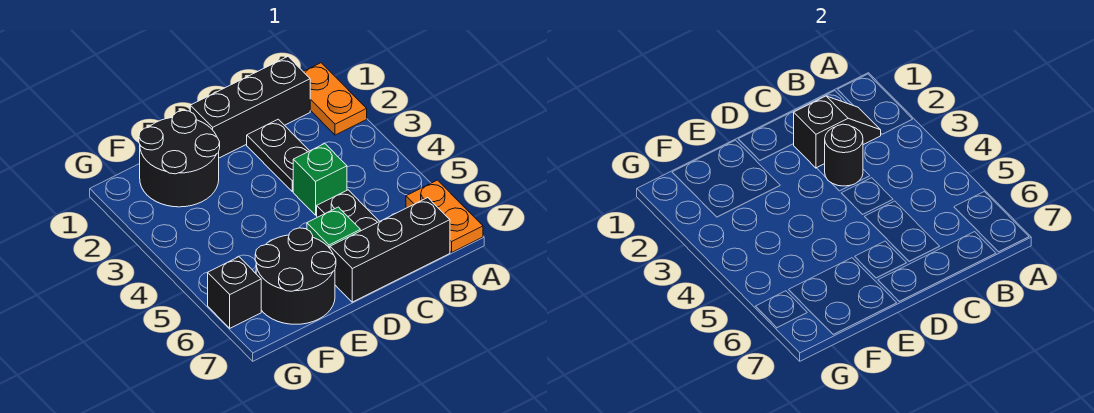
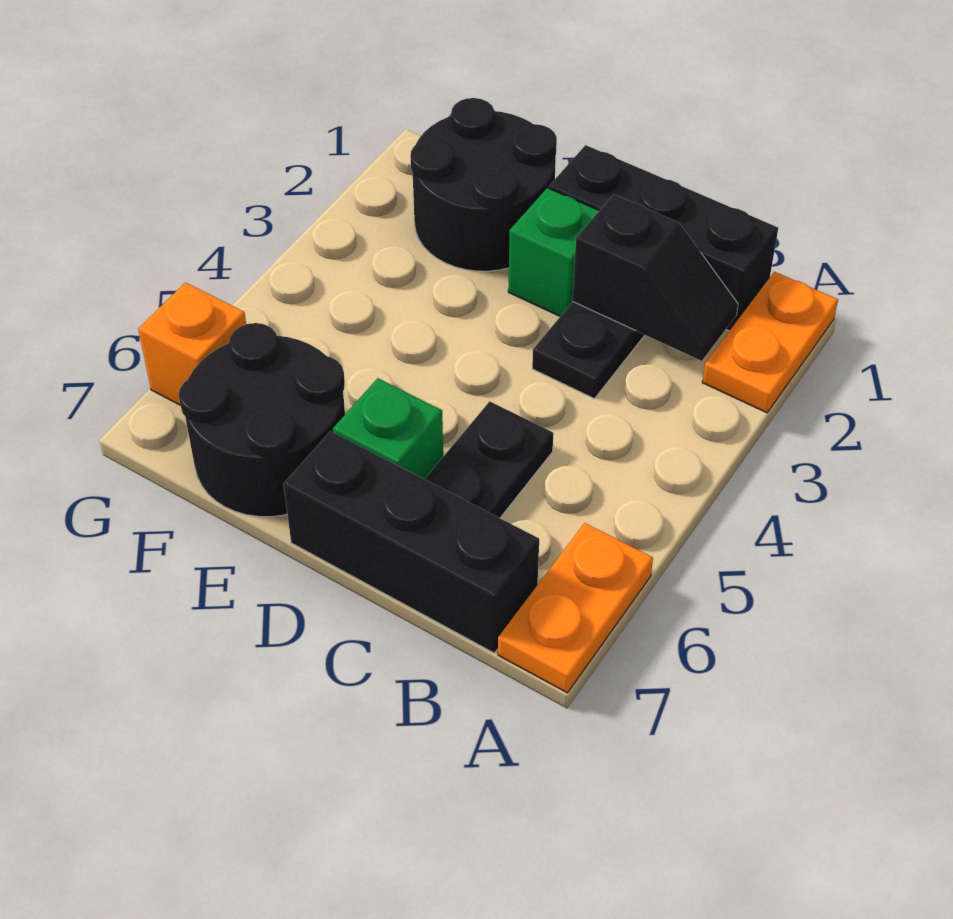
black round brick C3 level 2 -> none
green brick C4 level 1 -> green brick D2 level 1
black brick G6 level 1 -> orange brick G6 level 1

